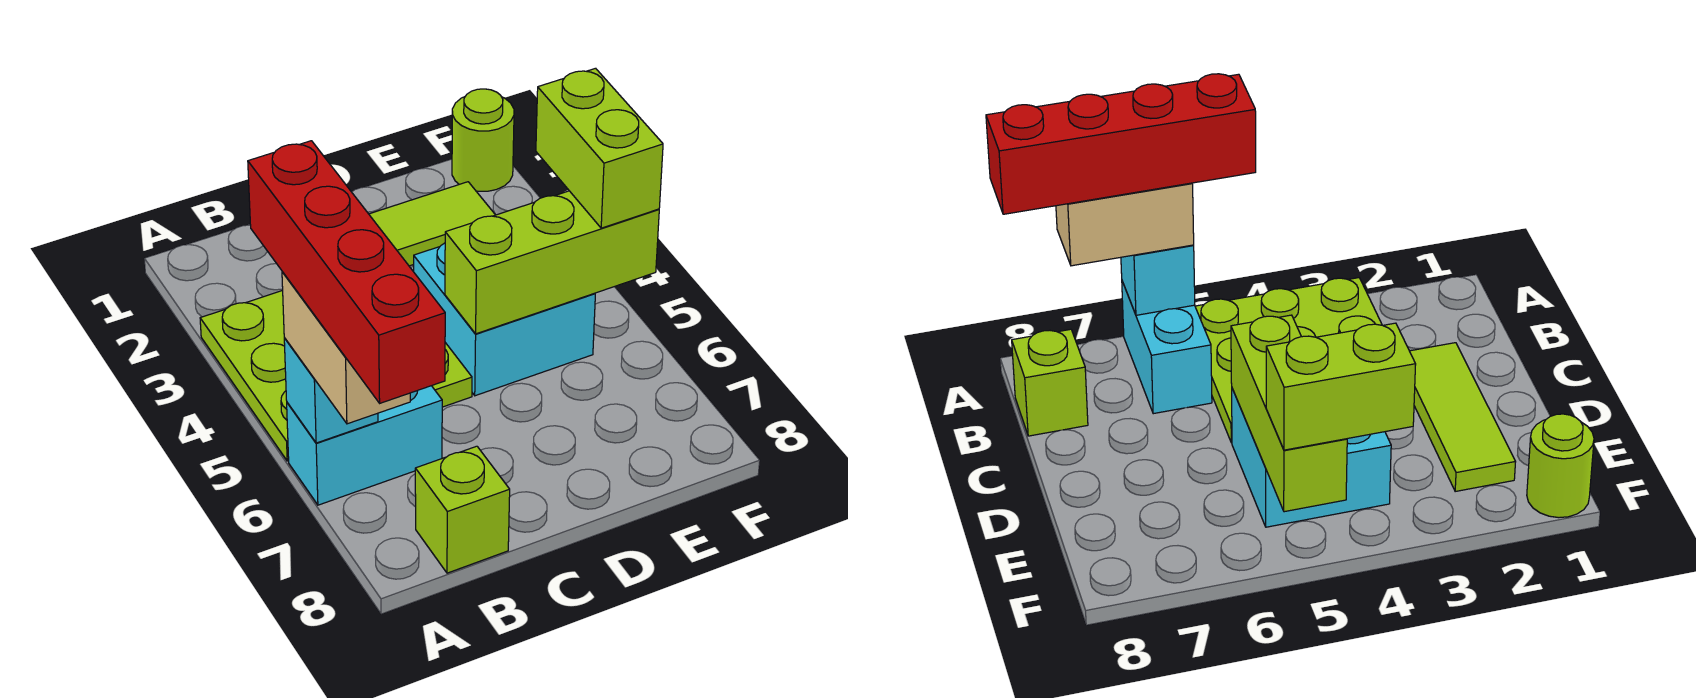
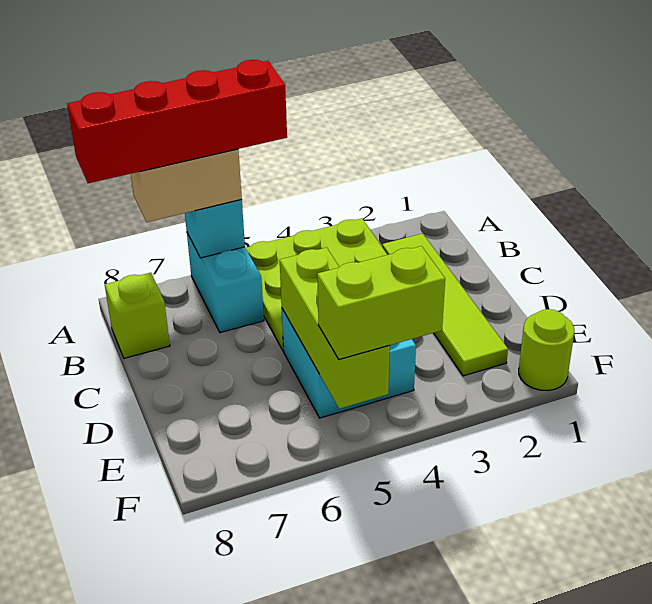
lime tile C2:E2 level 1 -> lime tile B2:E2 level 1

